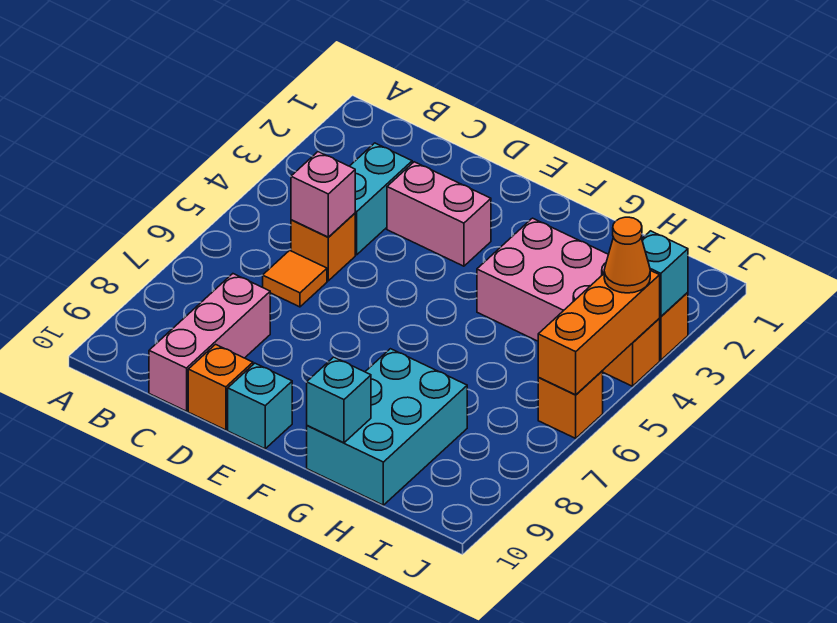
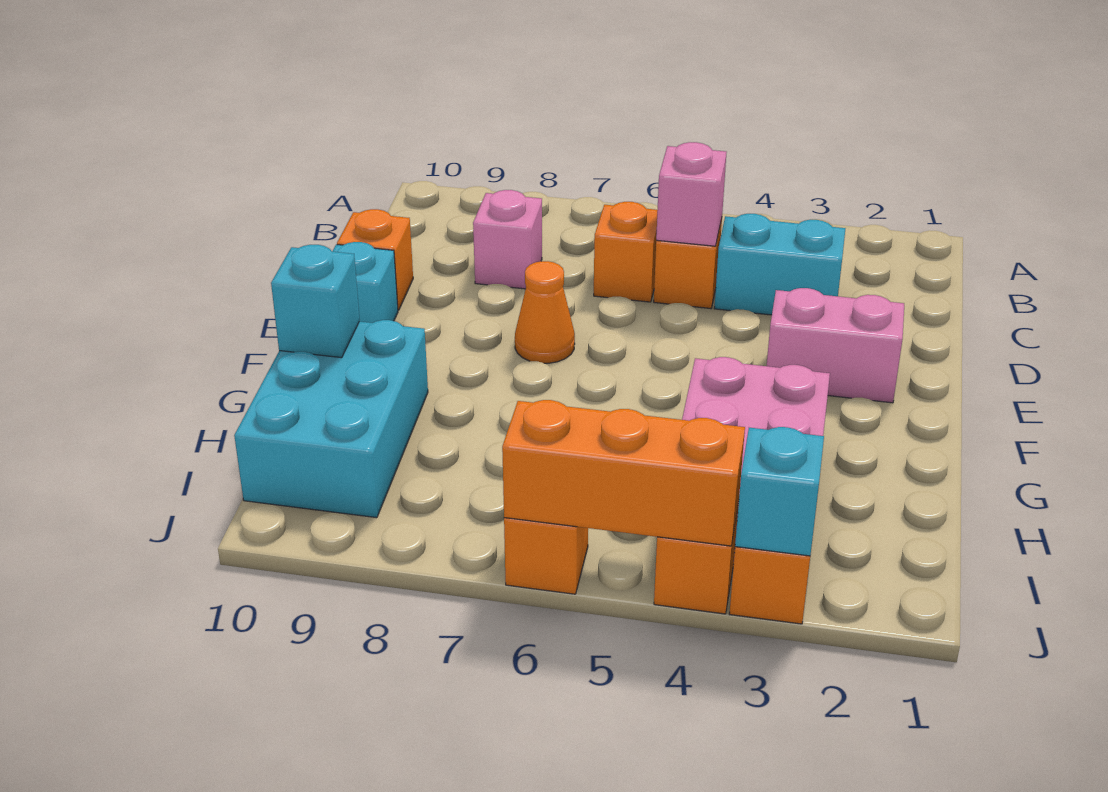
orange tile C6 level 1 -> orange brick C6 level 1
pink brick C8:C10 level 1 -> pink brick C8 level 1
pink brick D3:E3 level 1 -> pink brick E2:E3 level 1
cyan brick G8:H10 level 1 -> cyan brick G9:I10 level 1
orange cone J4 level 3 -> orange cone E7 level 1

